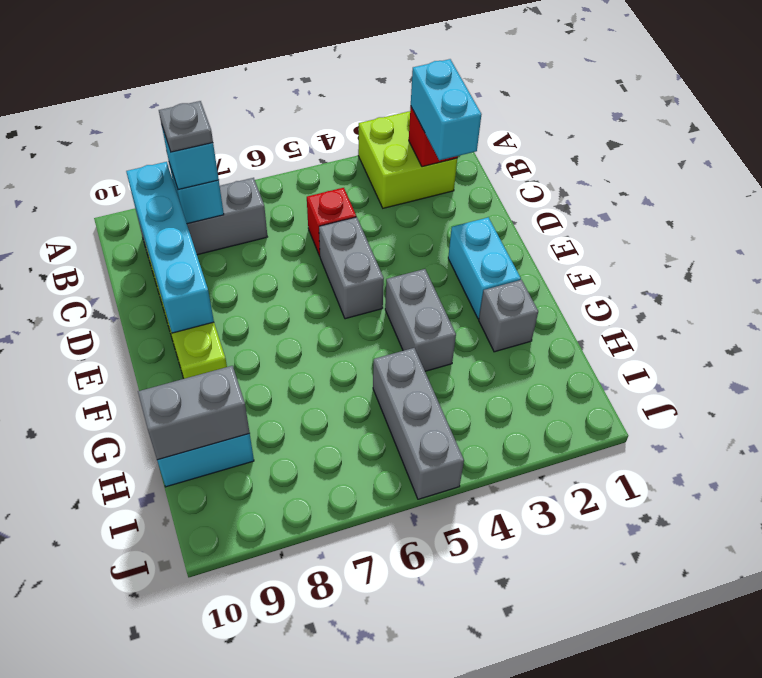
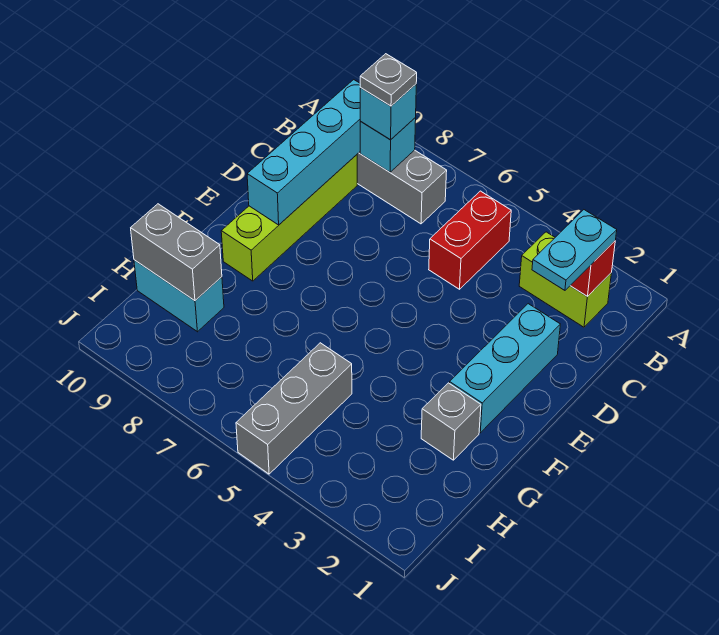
lime brick A2:B3 level 1 -> lime brick B2:B3 level 1
cyan brick B2:C2 level 3 -> cyan plate B2:C2 level 3
red brick C5 level 1 -> red brick B5:C5 level 1
grey brick D5:E5 level 1 -> none
cyan brick E2:F2 level 1 -> cyan brick D2:F2 level 1
grey brick F4:G4 level 1 -> none

